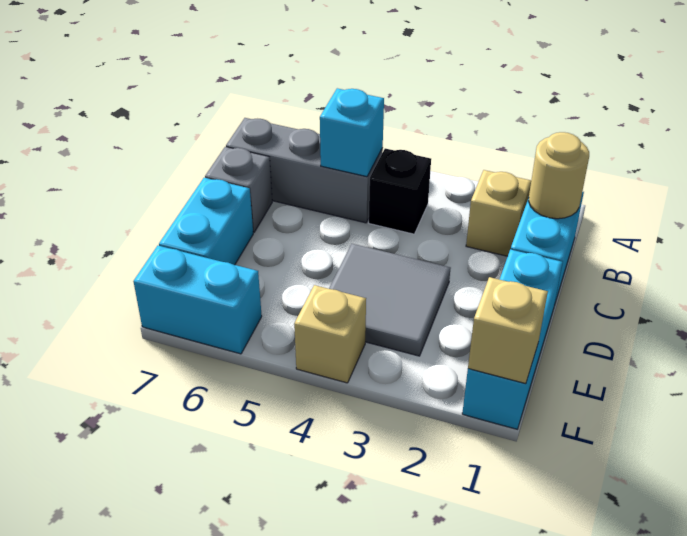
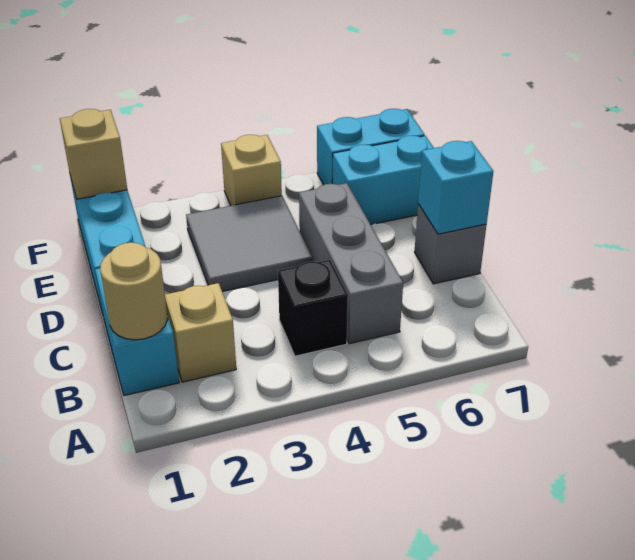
grey brick B5:B7 level 1 -> grey brick B5:D5 level 1
cyan brick B5 level 2 -> cyan brick C7 level 2
cyan brick D7:E7 level 1 -> cyan brick E6:E7 level 1

